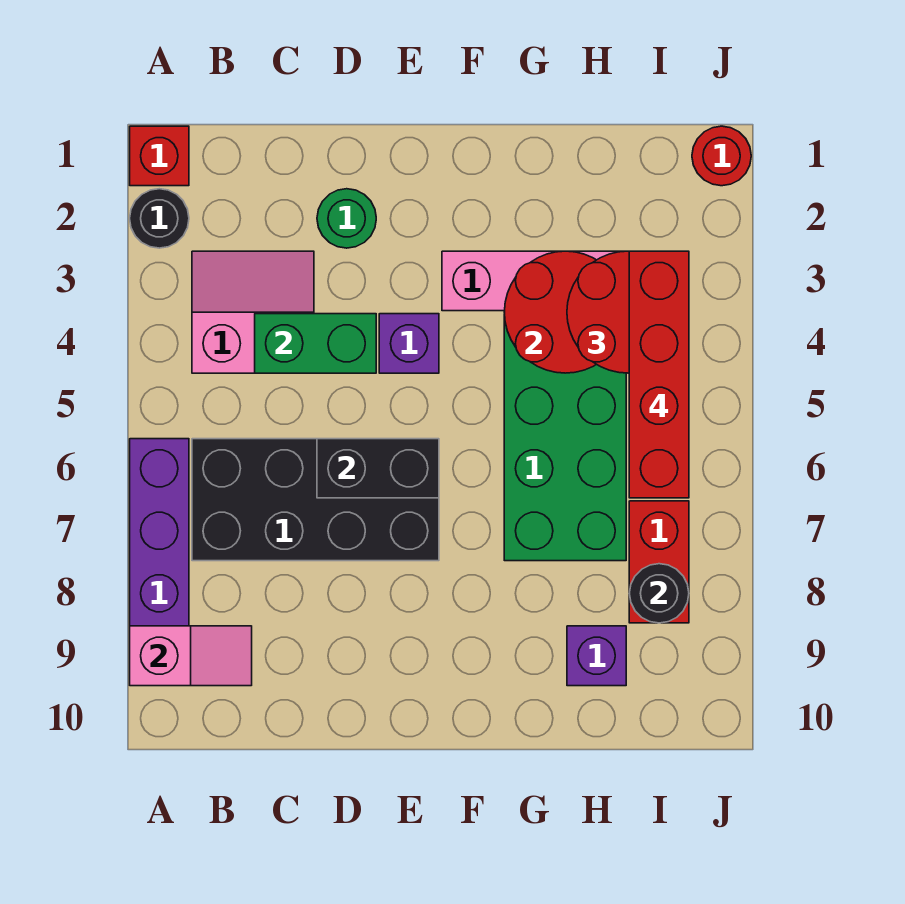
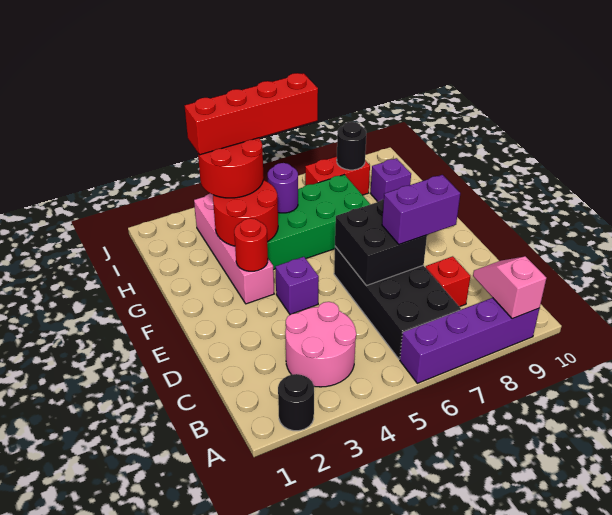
red brick A1 level 1 -> red brick C8 level 1
pink slope B3:C4 level 1 top 4 -> pink round brick B3:C4 level 1
green brick C4:D4 level 2 -> none
green round brick D2 level 1 -> none
black brick D6:E6 level 2 -> black brick D6:E7 level 2
none -> purple brick D7:D8 level 3
none -> purple round brick H5 level 2
red round brick J1 level 1 -> red round brick F3 level 2

